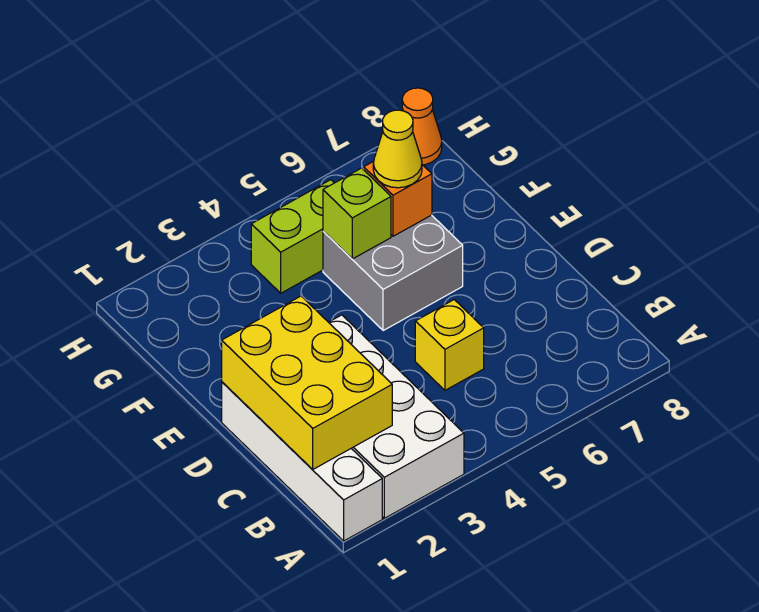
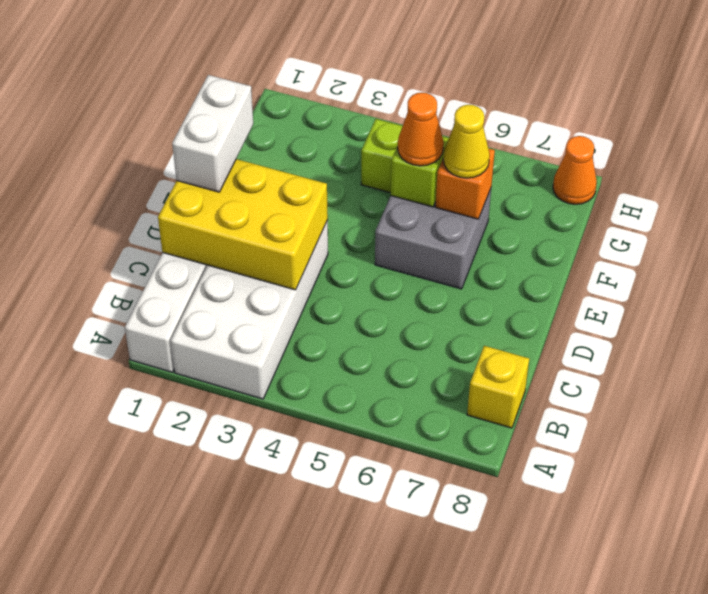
yellow brick B1:D2 level 2 -> yellow brick C1:D3 level 2
yellow brick C5 level 1 -> yellow brick B8 level 1
none -> white brick D1:E1 level 3
none -> orange cone F5 level 3

